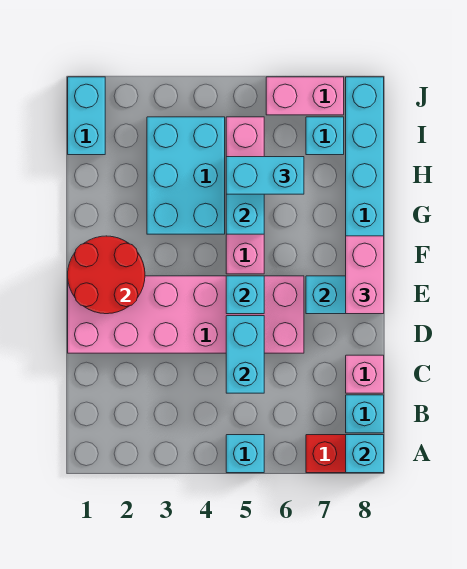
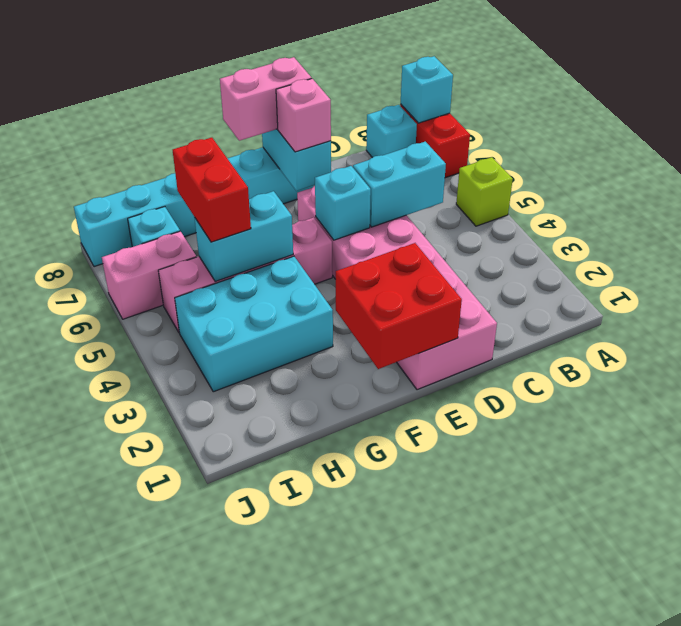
cyan brick A5 level 1 -> lime brick A5 level 1
pink brick C8 level 1 -> pink brick E7 level 3
red round brick E1:F2 level 2 -> red brick E1:F2 level 2
cyan brick H5:H6 level 3 -> red brick H5:H6 level 3
cyan brick I1:J1 level 1 -> none
pink brick J6:J7 level 1 -> pink brick I6:J6 level 1

